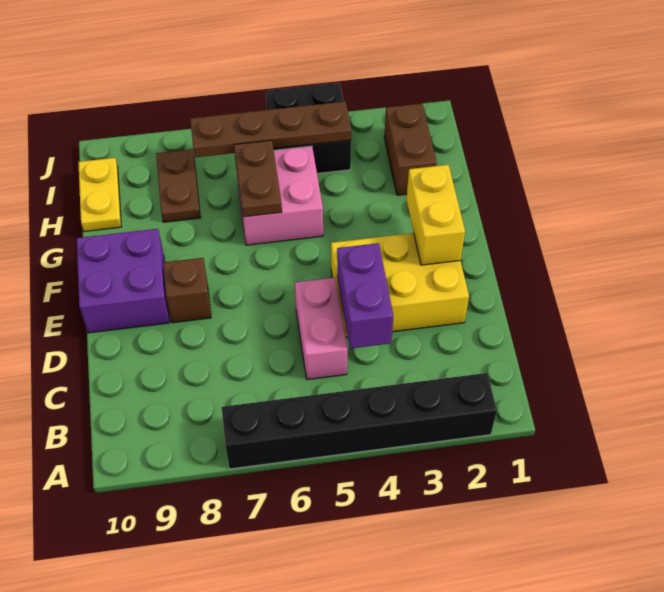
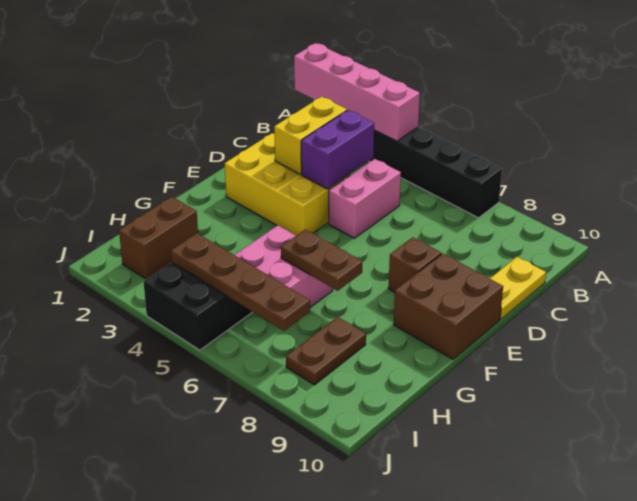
none -> pink brick A1:A4 level 2
yellow brick E2:F2 level 2 -> yellow brick C3:D3 level 2
purple brick E9:F10 level 1 -> brown brick E9:F10 level 1
brown plate G6:H6 level 2 -> brown plate G6:G7 level 2
yellow plate H10:I10 level 1 -> yellow plate C10:D10 level 1

